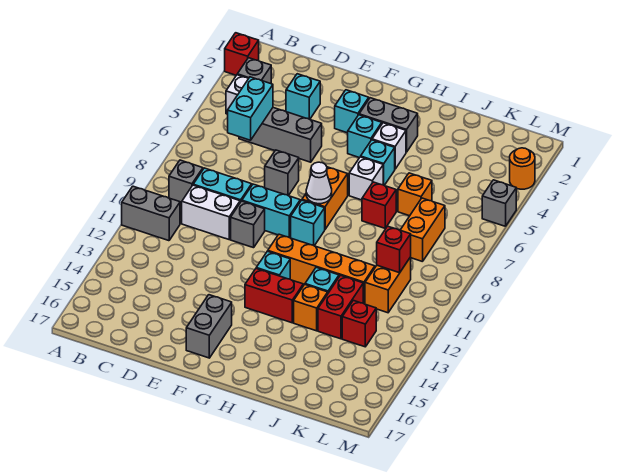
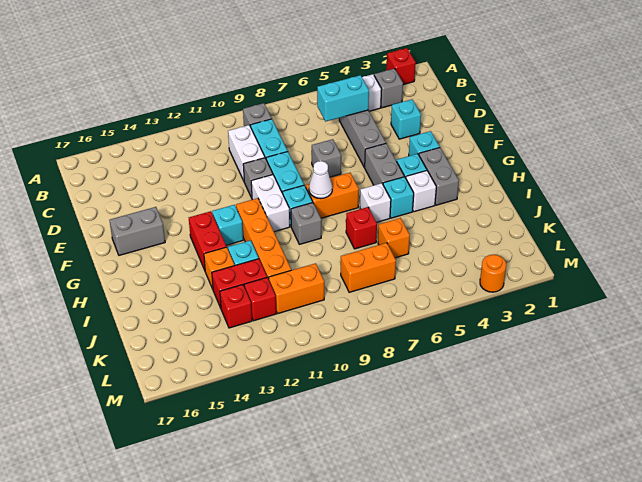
grey brick A11:B11 level 1 -> grey brick F5:G5 level 1
none -> white brick F10:G10 level 1
red brick K10 level 2 -> red brick K12 level 1
grey brick M5 level 1 -> grey brick H9 level 1

